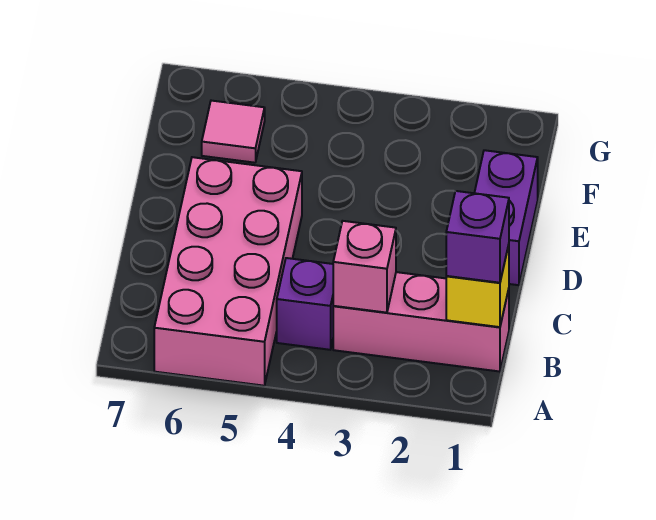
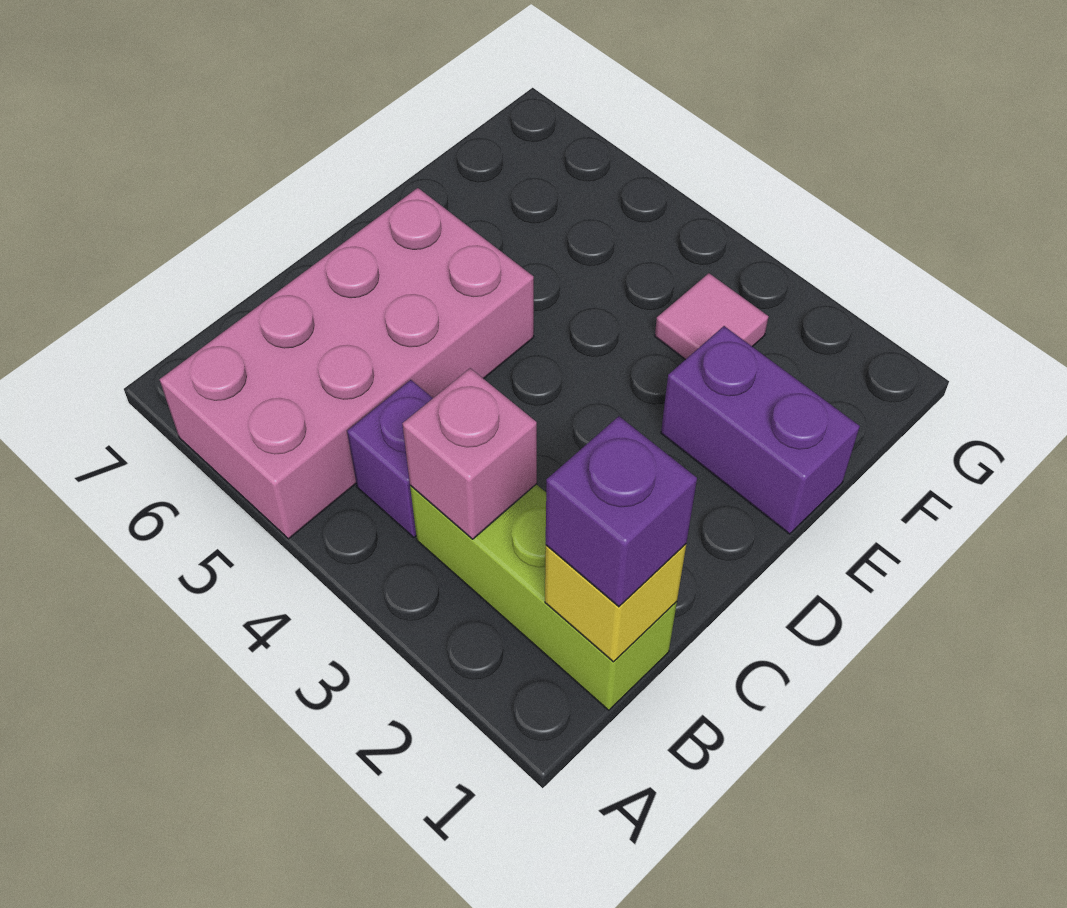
pink brick B1:B3 level 1 -> lime brick B1:B3 level 1
purple brick D1:E1 level 1 -> purple brick E1:E2 level 1
pink tile F6 level 1 -> pink tile F3 level 1

